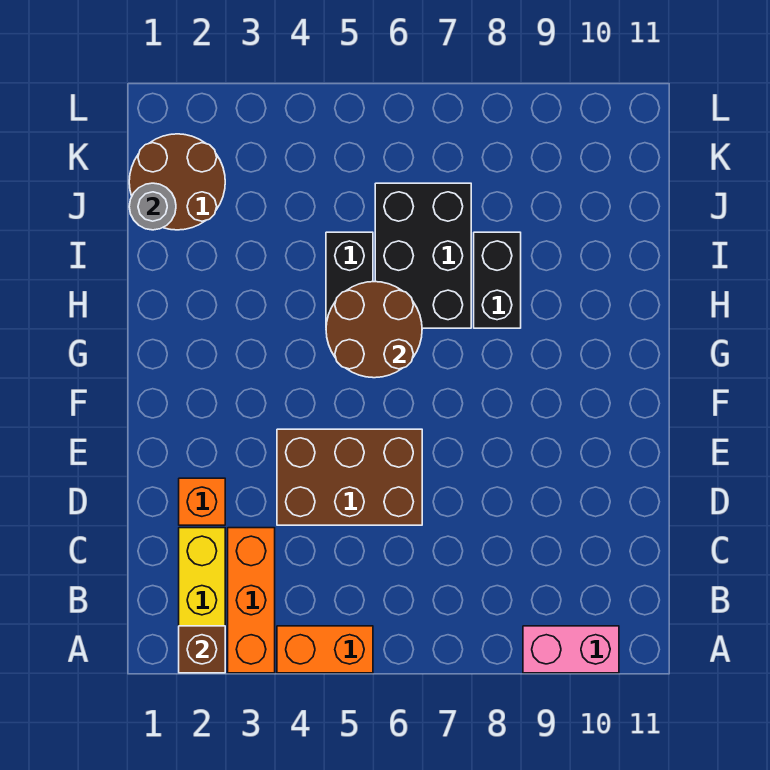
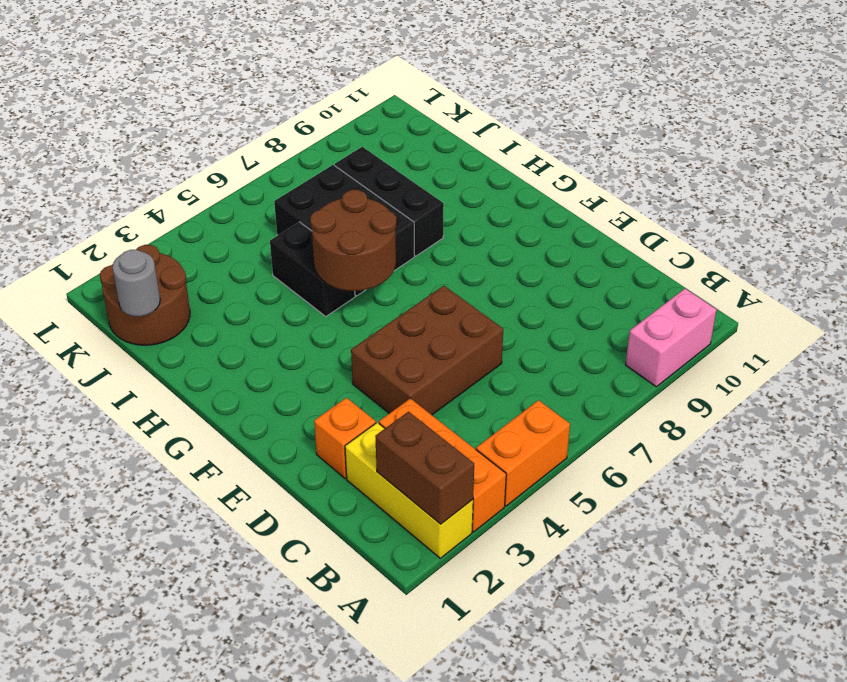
brown brick A2 level 2 -> brown brick A2:B2 level 2
black brick H8:I8 level 1 -> black brick H8:J8 level 1

